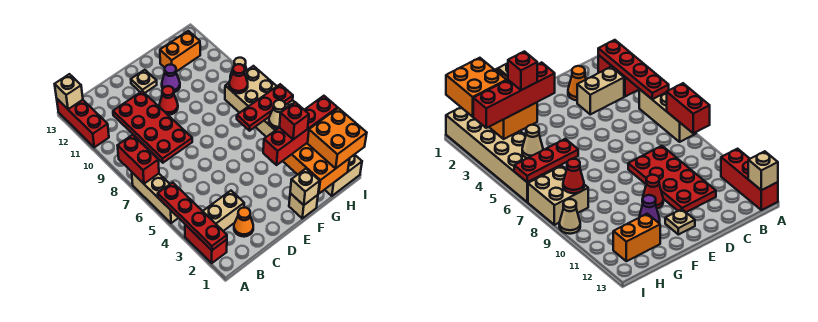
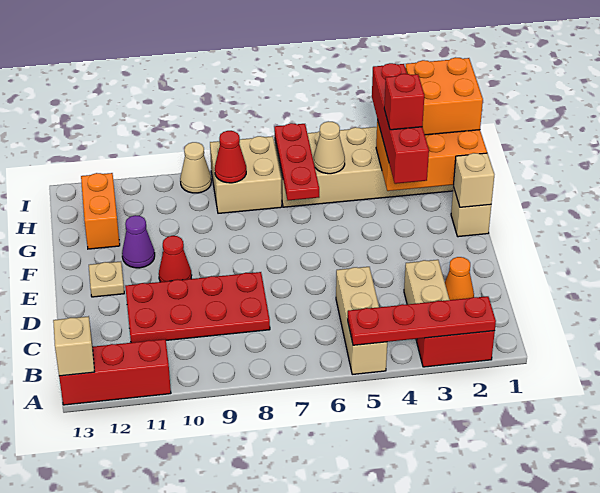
tan brick A5:A7 level 1 -> tan brick A5:C5 level 1
red brick A7:A8 level 2 -> none

